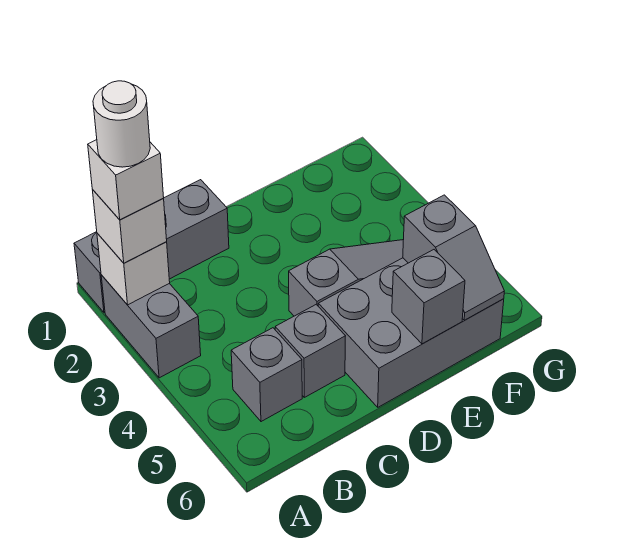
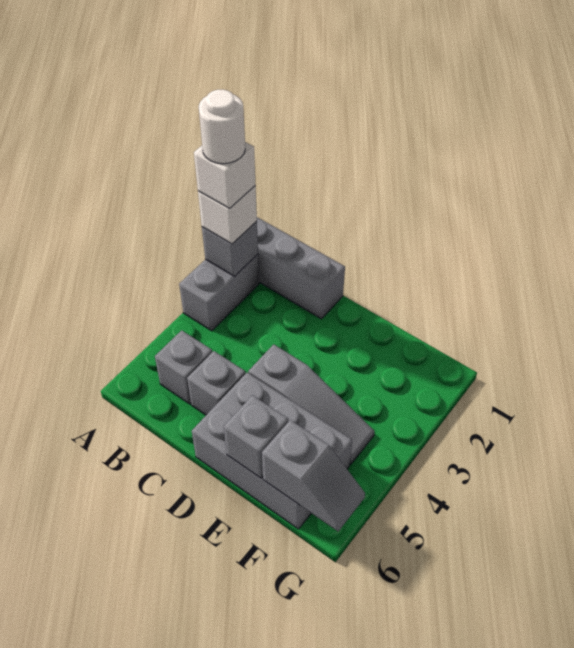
white brick A2 level 2 -> grey brick A2 level 2
grey slope F5:F6 level 2 top 5 -> grey slope F6:G6 level 2 top F

